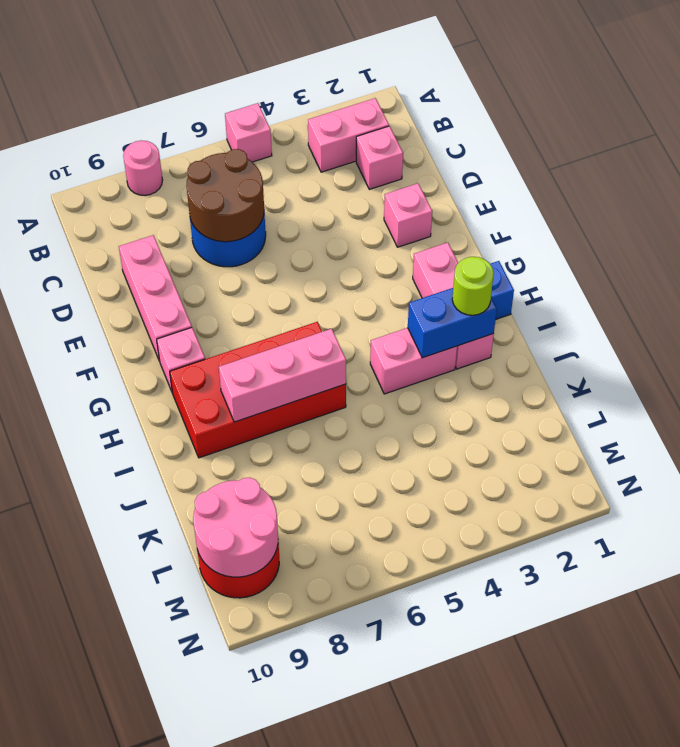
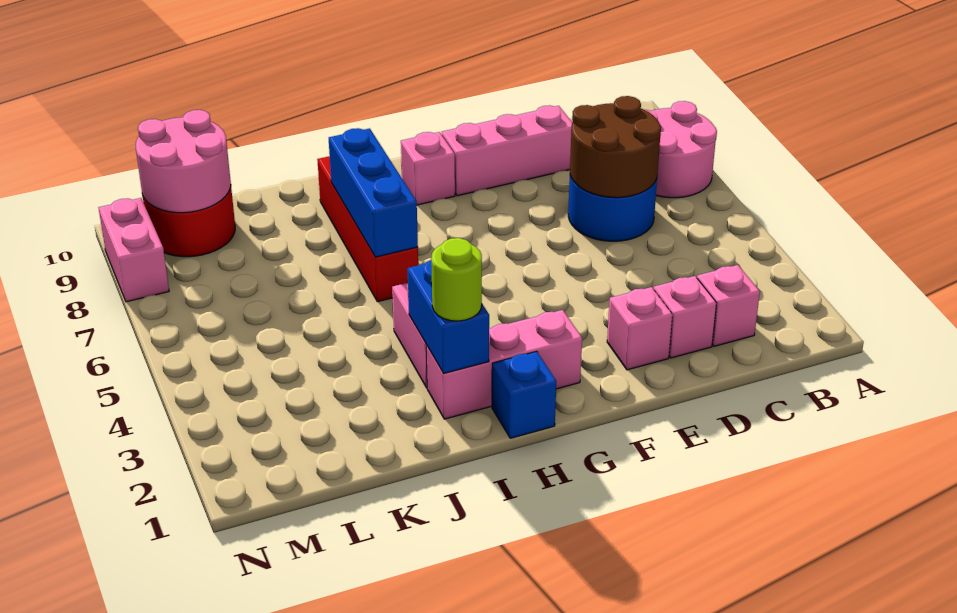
pink brick A5 level 1 -> pink brick D2 level 1
pink round brick A8 level 1 -> pink round brick A7:B8 level 1
pink brick B2:B3 level 1 -> pink brick N8:N9 level 1
red brick H6:I9 level 1 -> red brick I6:I9 level 1
pink brick I6:I8 level 2 -> blue brick I6:I8 level 2

